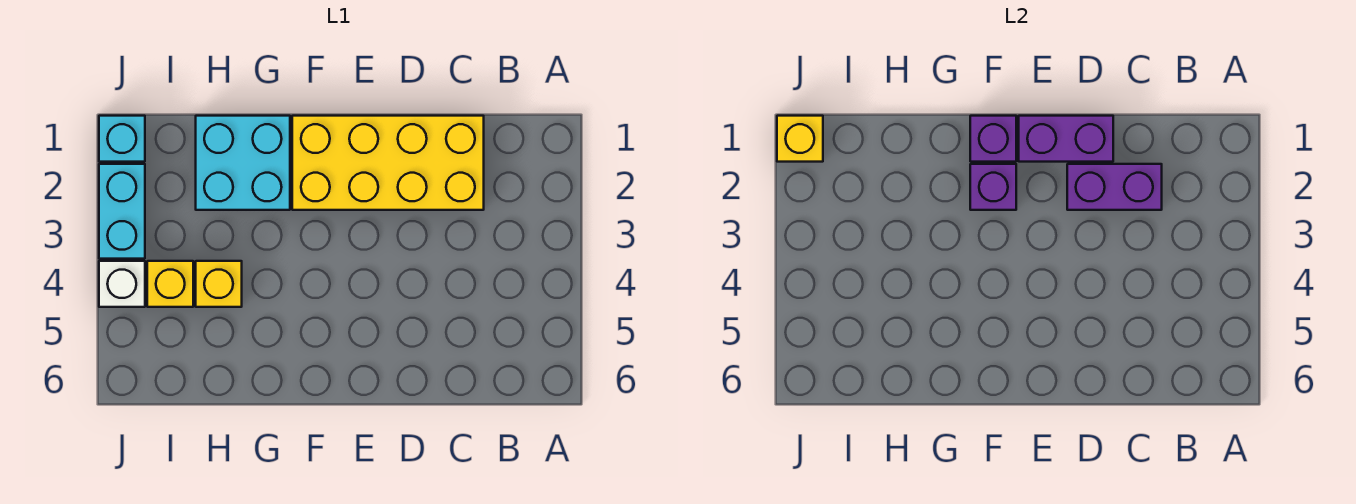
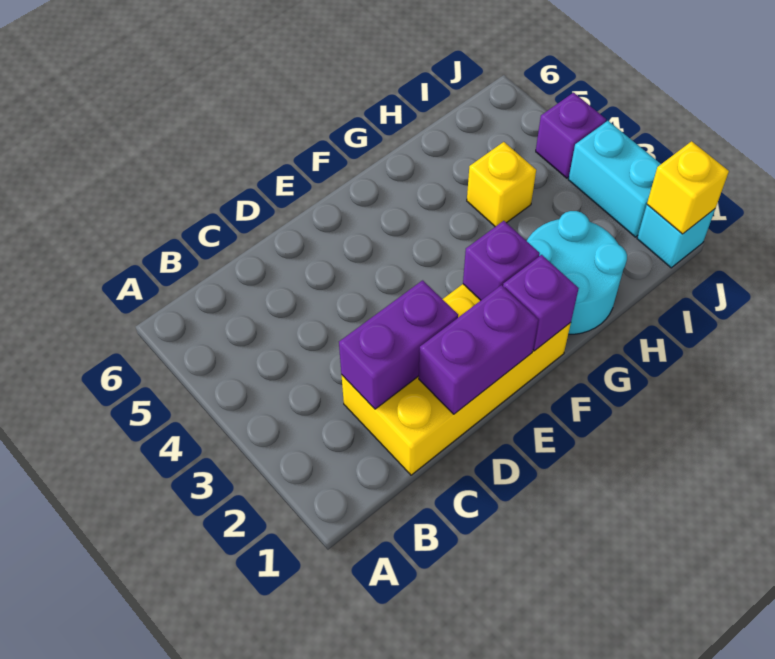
cyan brick G1:H2 level 1 -> cyan round brick G1:H2 level 1
yellow brick I4 level 1 -> none
white brick J4 level 1 -> purple brick J4 level 1

